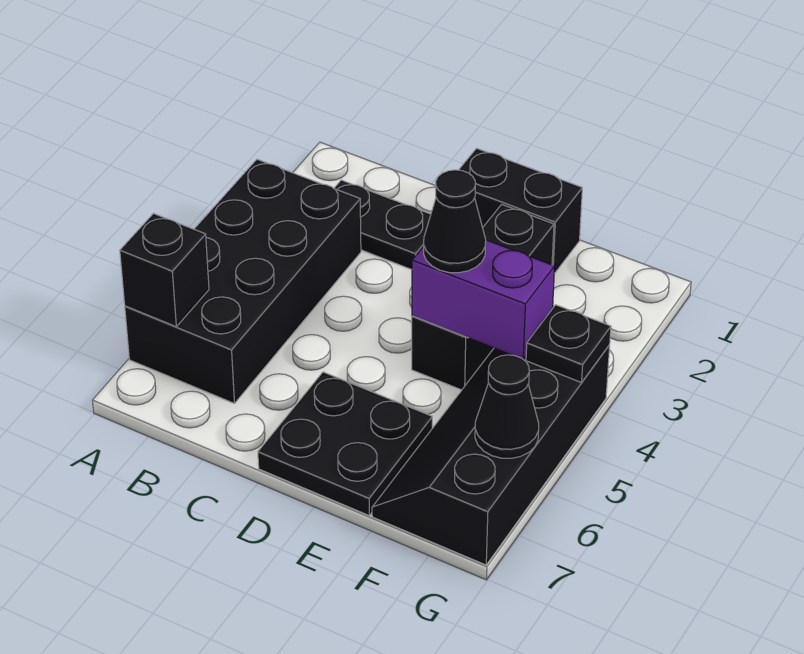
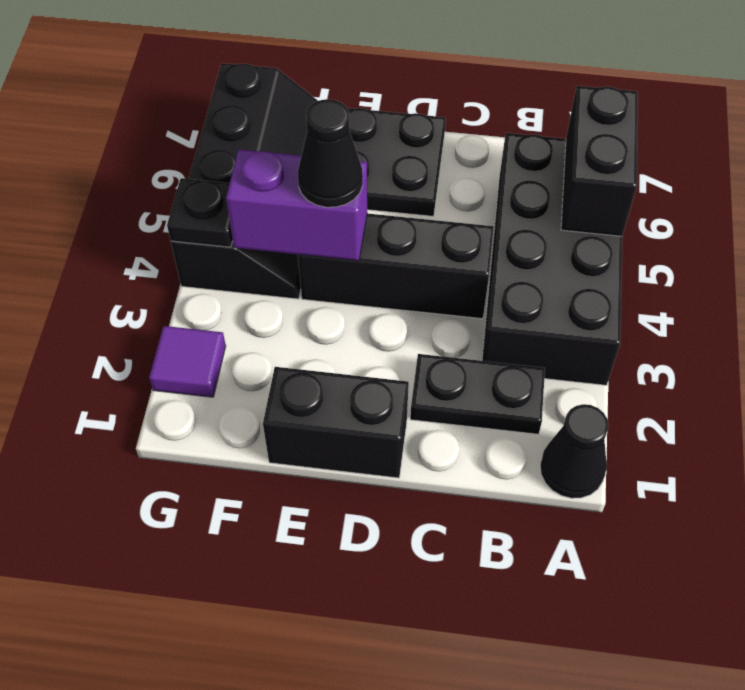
black brick A6 level 2 -> black brick A5:A6 level 2
black brick E2:E4 level 1 -> black brick C4:E4 level 1
none -> purple tile G2 level 1
black cone G6 level 2 -> black cone A1 level 1

